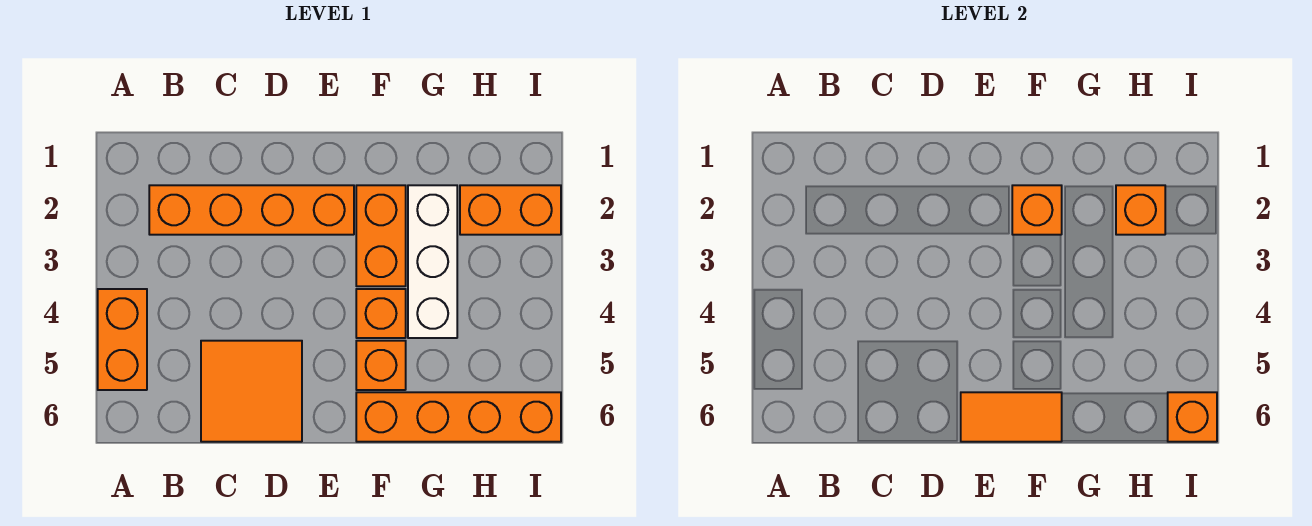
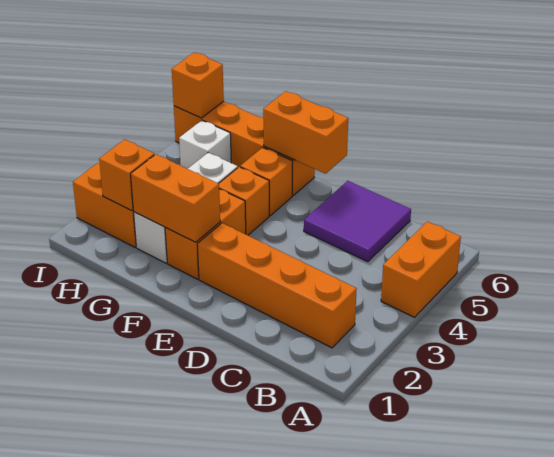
orange tile C5:D6 level 1 -> purple tile C5:D6 level 1
orange tile E6:F6 level 2 -> orange brick E6:F6 level 2
orange brick F2 level 2 -> orange brick F2:G2 level 2
none -> white brick H5 level 1

